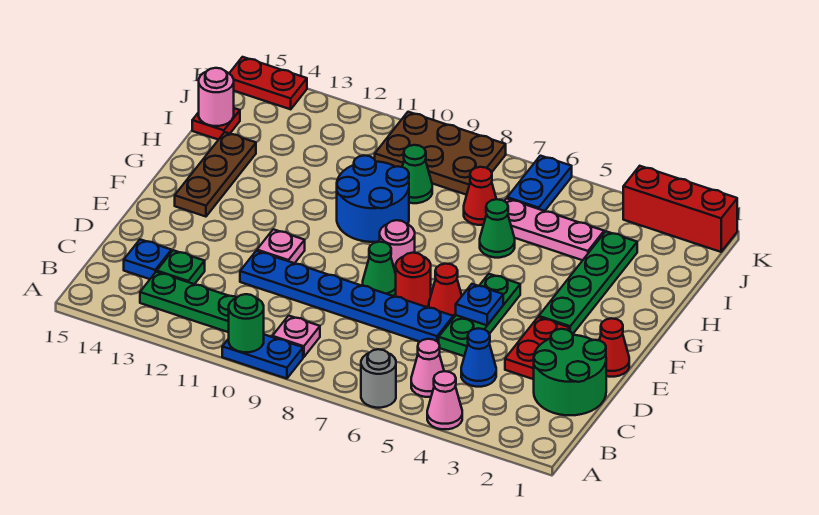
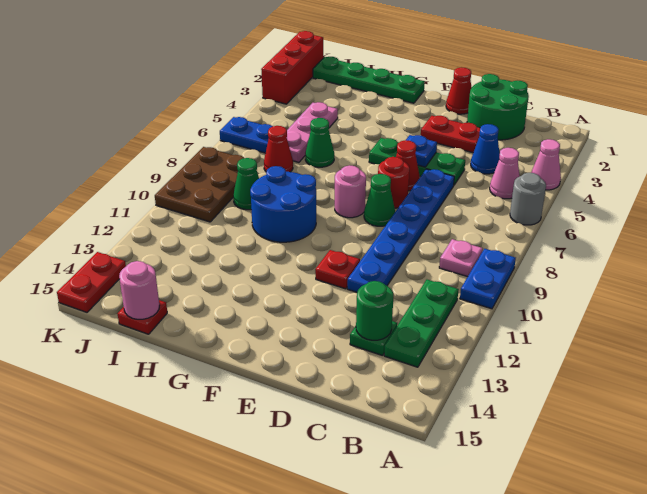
green round brick A10 level 2 -> green round brick C13 level 2
blue plate C14 level 1 -> none
pink plate E11 level 1 -> red plate E11 level 1
green plate F3:I3 level 1 -> green plate G1:J1 level 1
brown plate F14:H14 level 1 -> none

